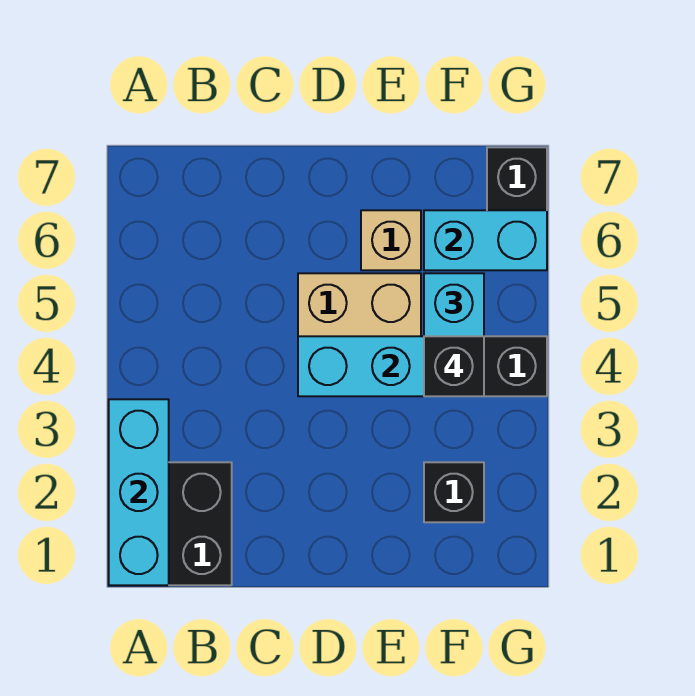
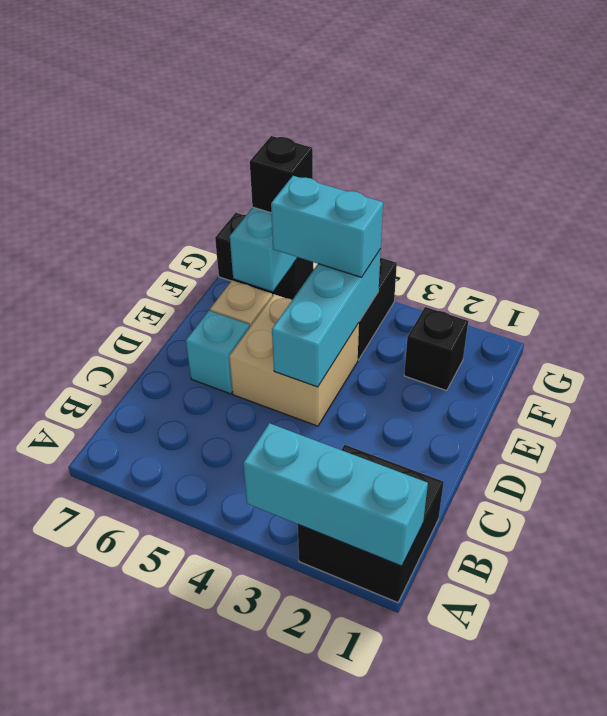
none -> cyan brick D6 level 1
black brick F4 level 4 -> black brick G6 level 3

